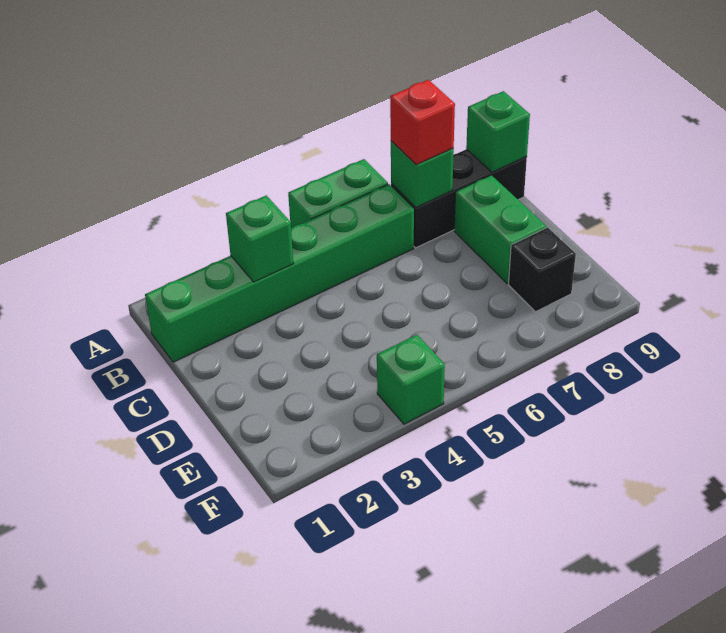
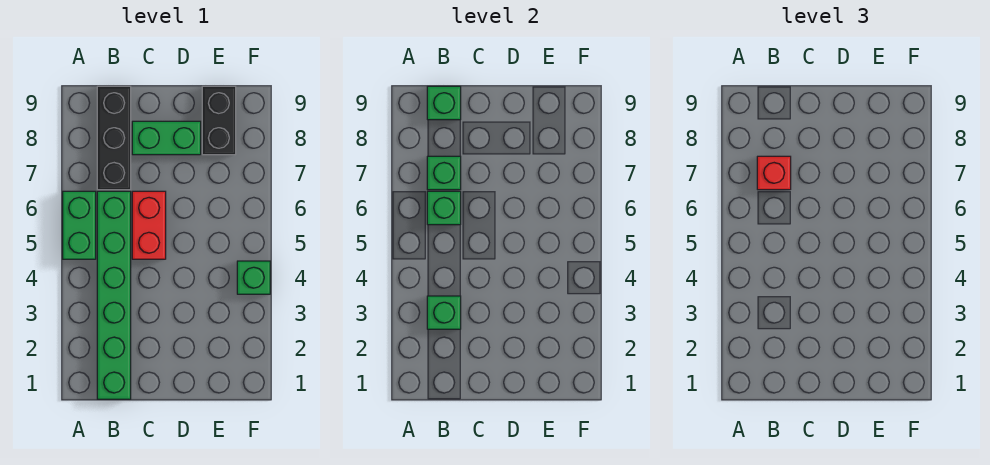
none -> green brick B6 level 2
none -> red brick C5:C6 level 1
black brick E8 level 1 -> black brick E8:E9 level 1

